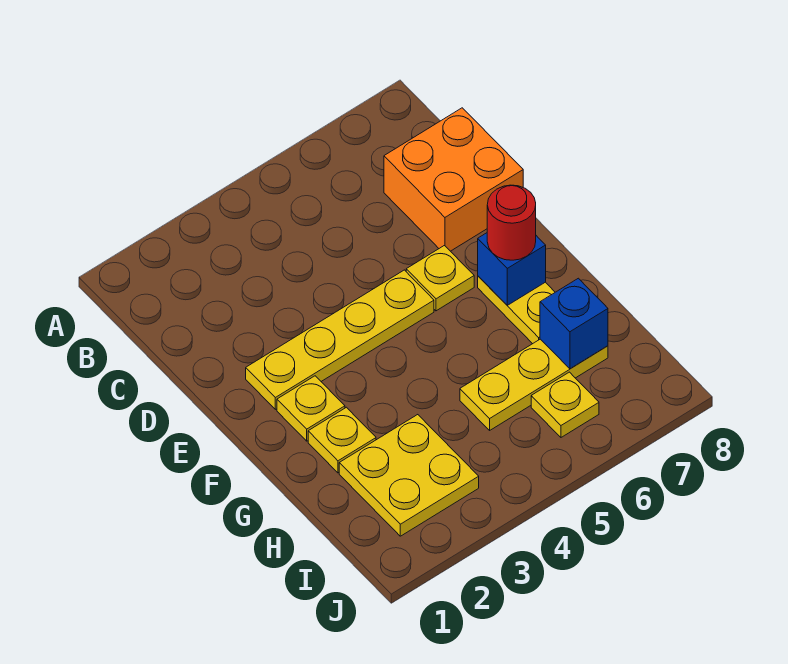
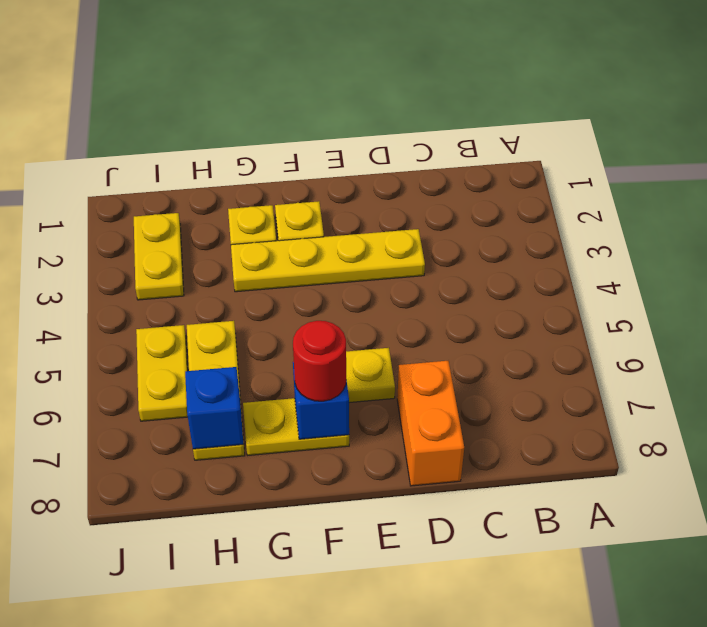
orange brick C7:D8 level 1 -> orange brick D7:D8 level 1
yellow plate E2:E5 level 1 -> yellow plate D3:G3 level 1
yellow plate H2:I3 level 1 -> yellow plate I2:I3 level 1
yellow plate I6 level 1 -> yellow plate I5:I6 level 1

